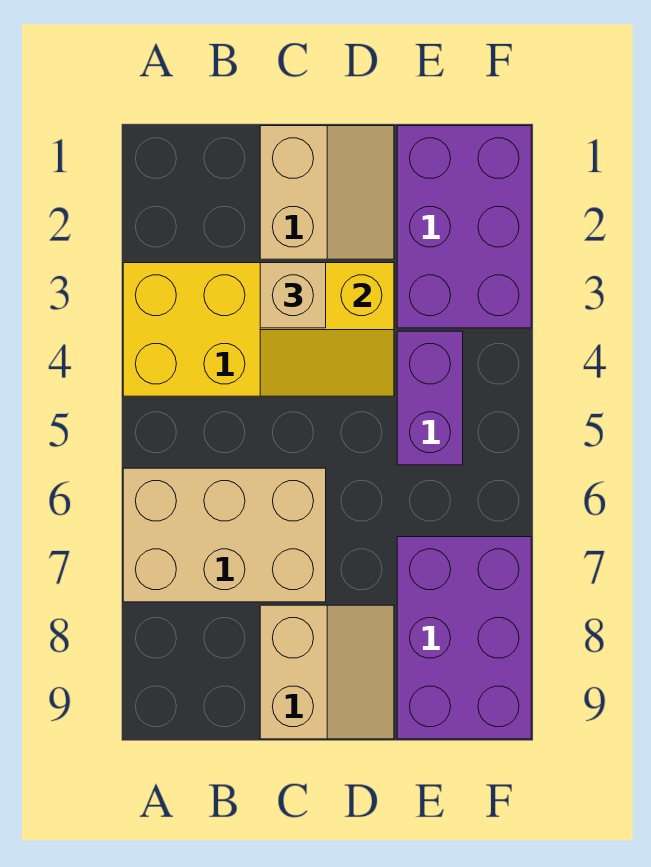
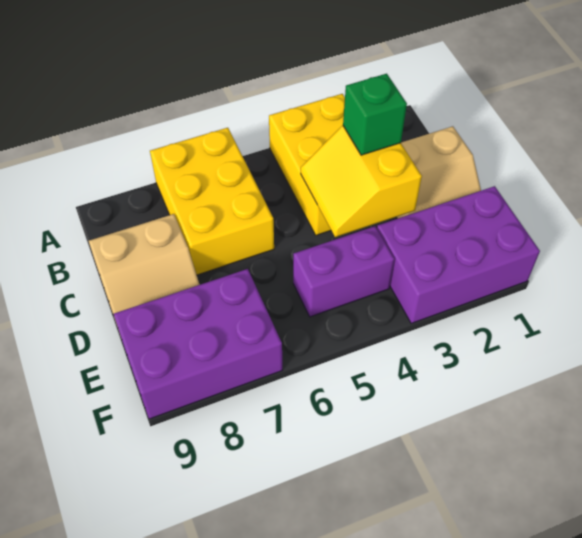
tan brick A6:C7 level 1 -> yellow brick A6:C7 level 1
tan brick C3 level 3 -> green brick C3 level 3

